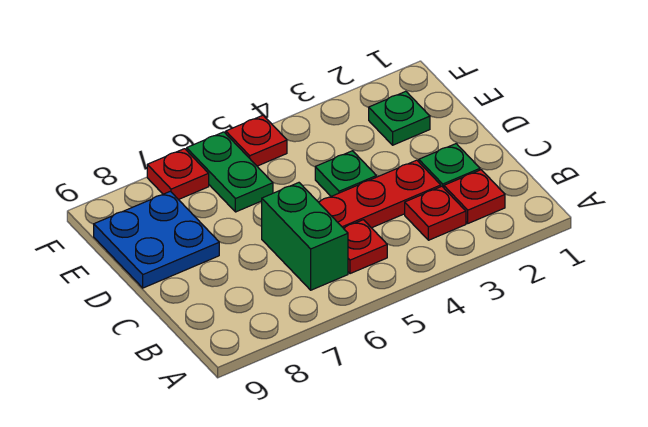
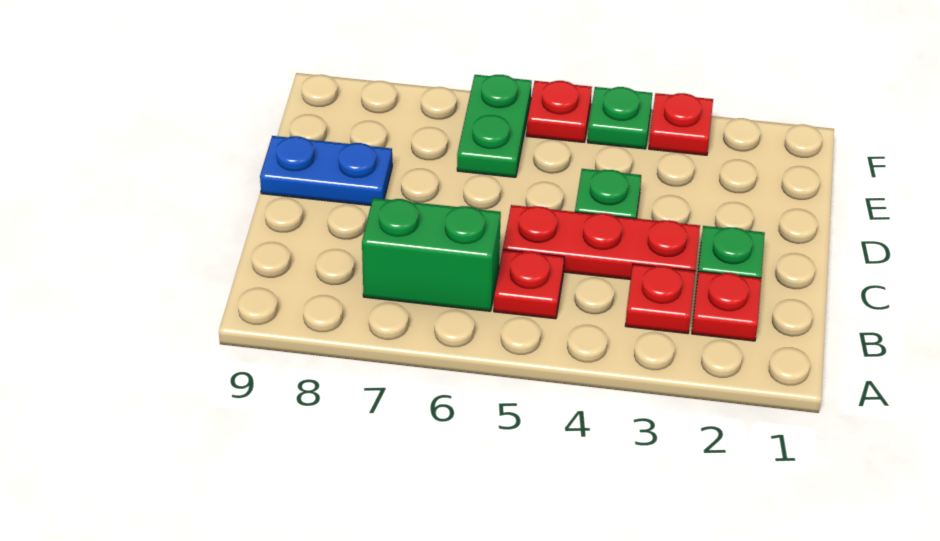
green brick B6:C6 level 1 -> green brick B6:B7 level 1
blue plate D8:E9 level 1 -> blue plate D8:D9 level 1
green plate E2 level 1 -> green plate F4 level 1
red plate F7 level 1 -> red plate F3 level 1

